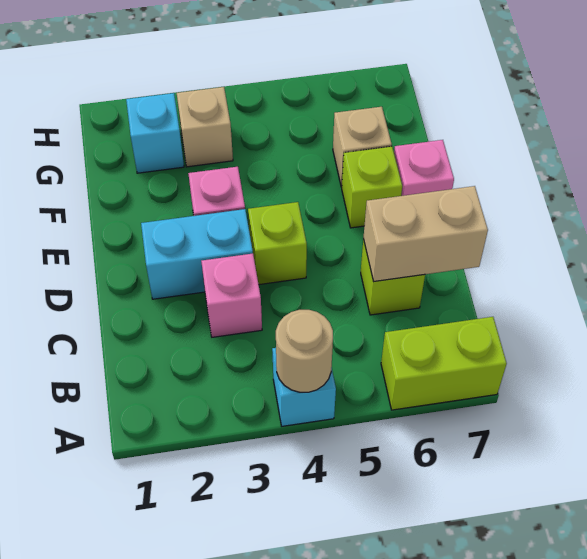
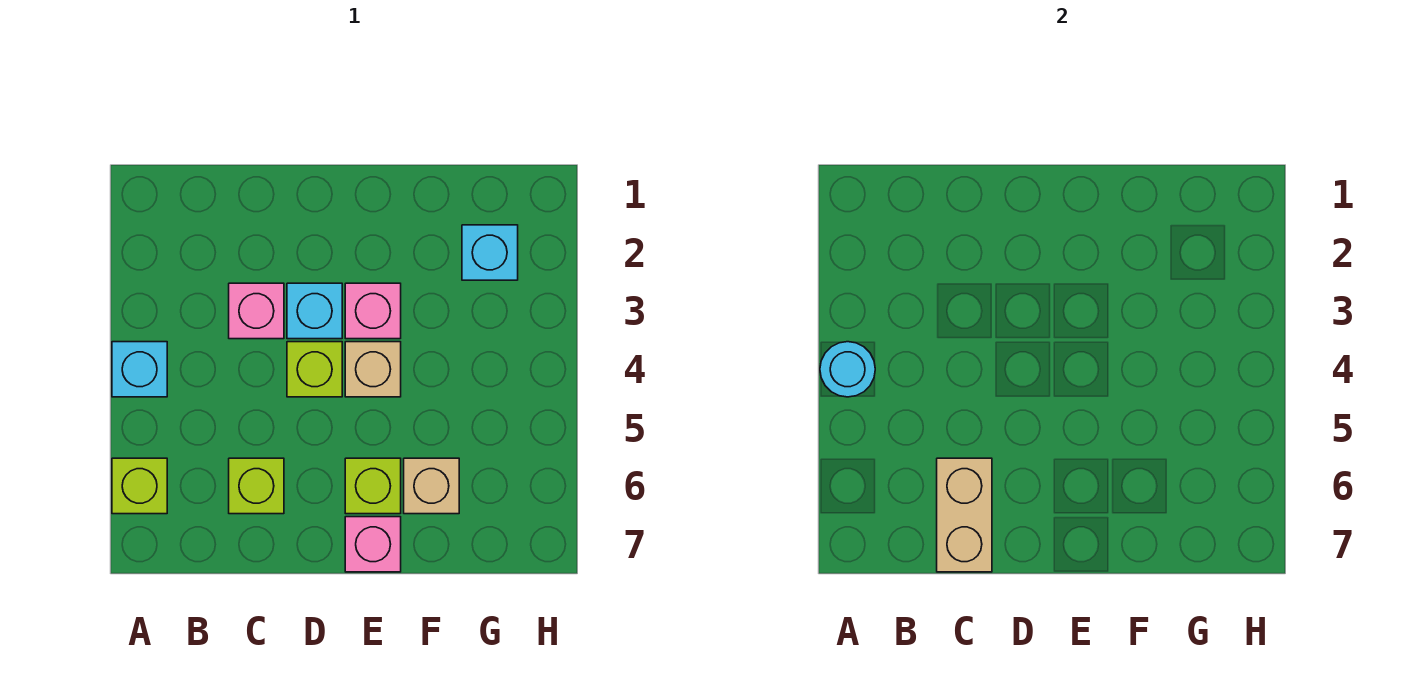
tan round brick A4 level 2 -> cyan round brick A4 level 2
lime brick A6:A7 level 1 -> lime brick A6 level 1
cyan brick D2:D3 level 1 -> cyan brick D3 level 1
tan brick G3 level 1 -> tan brick E4 level 1

